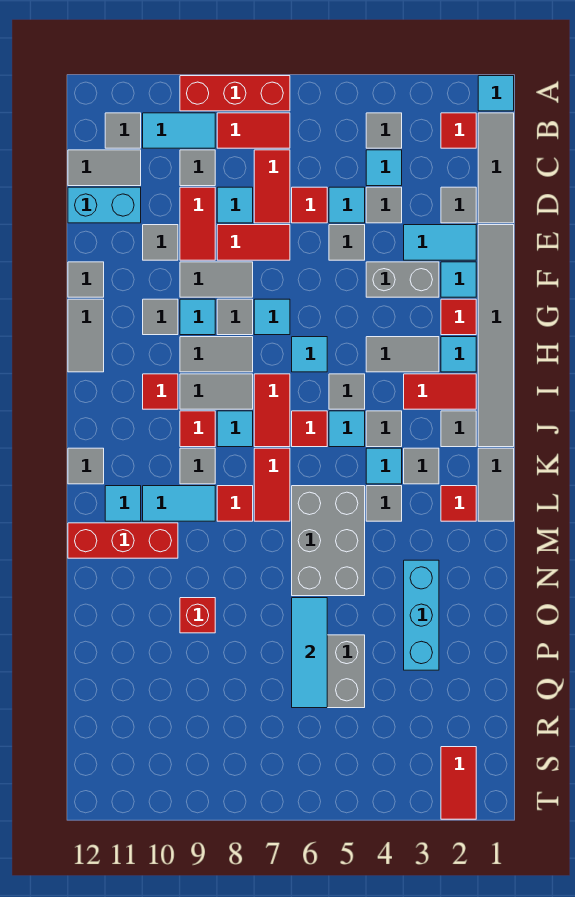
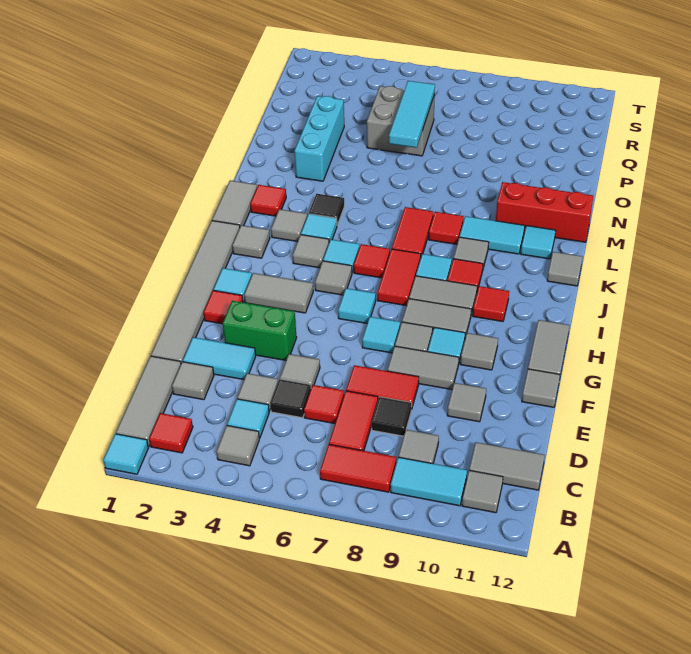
red brick A7:A9 level 1 -> none
cyan tile D5 level 1 -> black tile D5 level 1
cyan tile D8 level 1 -> black tile D8 level 1
red tile D9:E9 level 1 -> none
cyan brick D11:D12 level 1 -> none
cyan tile F2 level 1 -> none
grey brick F3:F4 level 1 -> green brick F3:F4 level 1
red tile I2:I3 level 1 -> none
grey tile L4 level 1 -> black tile L4 level 1
grey brick L5:N6 level 1 -> none
red brick O9 level 1 -> none
red tile S2:T2 level 1 -> none

